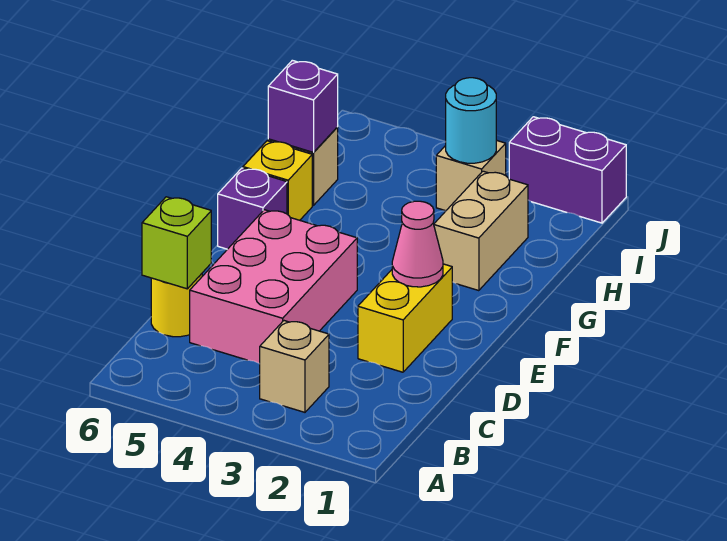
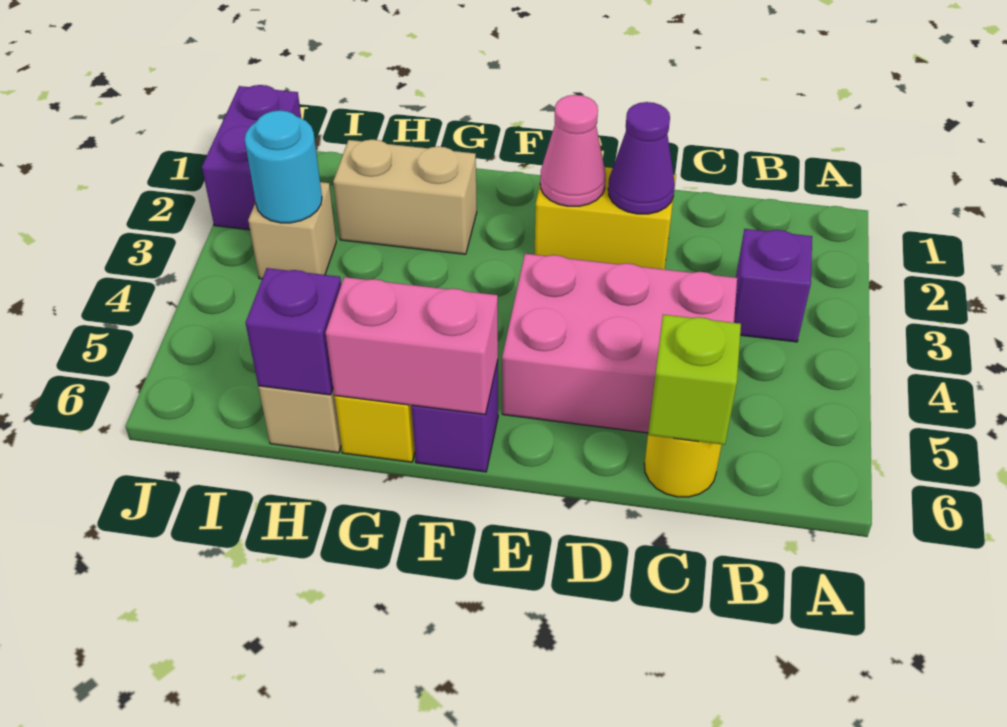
tan brick B3 level 1 -> purple brick B3 level 1
none -> purple cone D2 level 2
none -> pink brick F6:G6 level 2

